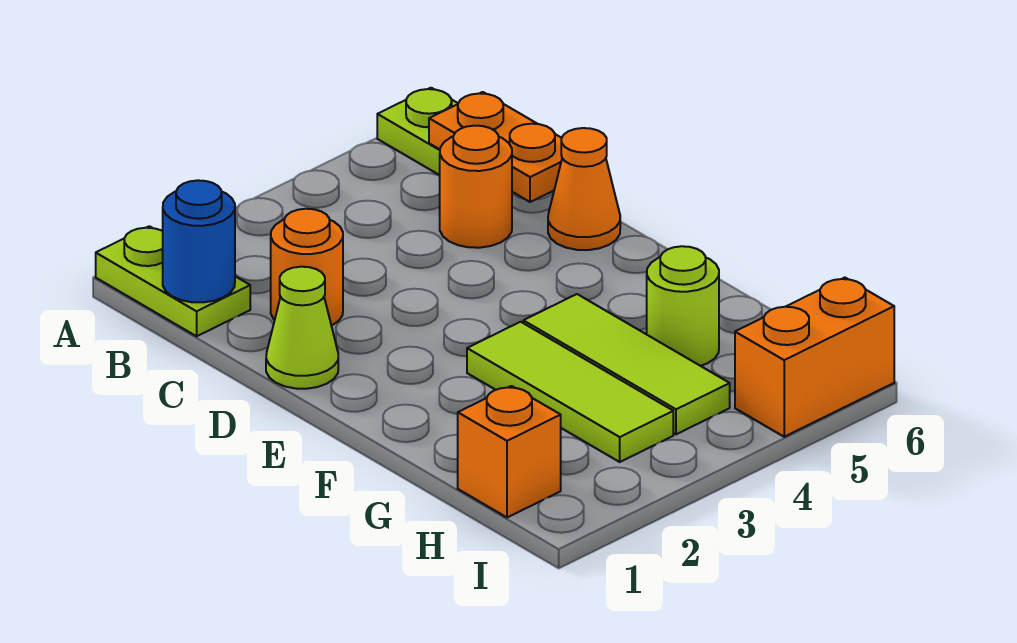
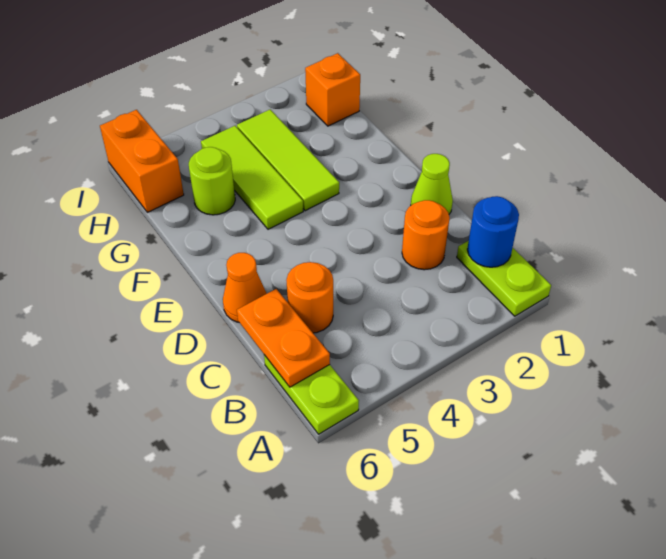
orange brick I5:I6 level 1 -> orange brick H6:I6 level 1

